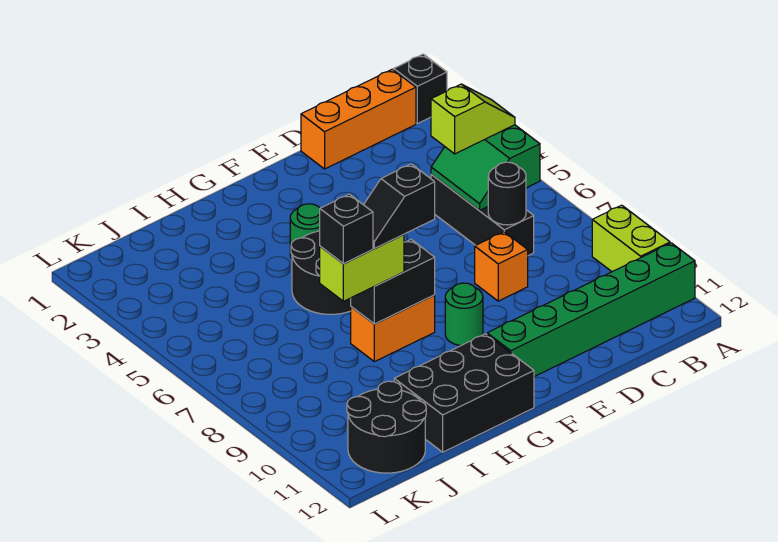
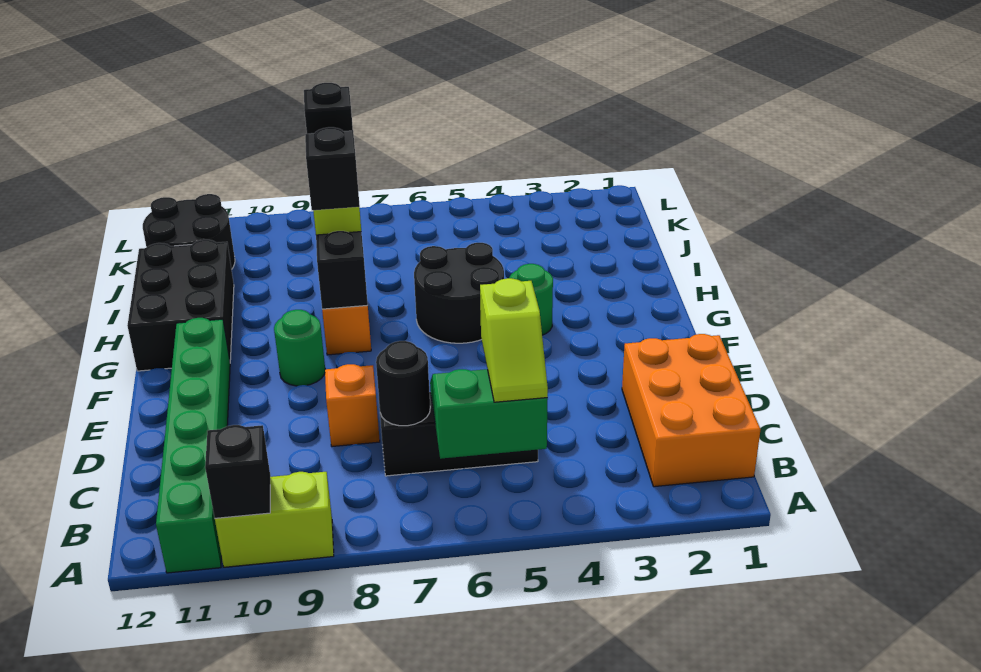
black brick A1 level 1 -> black brick A10 level 2
orange brick B1:D1 level 1 -> orange brick B1:D2 level 1

